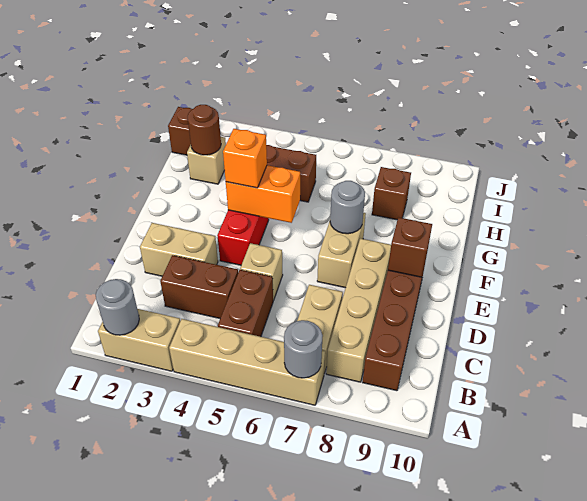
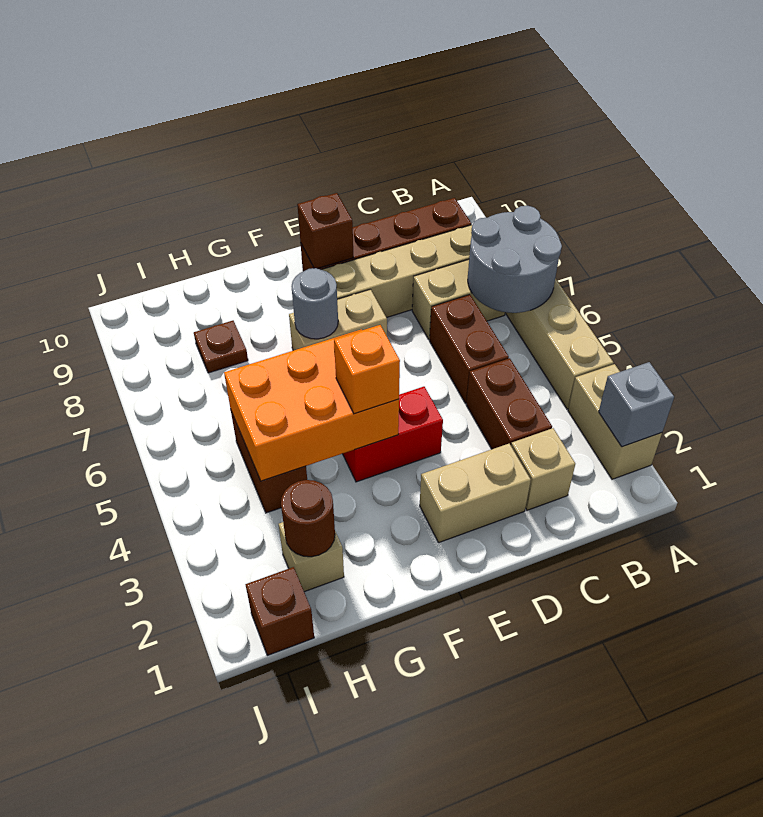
grey round brick A2 level 2 -> grey brick A2 level 2
grey round brick A7 level 2 -> grey round brick A6:B7 level 2
brown brick B5:C5 level 1 -> brown brick C5:C6 level 1
tan brick D2:D3 level 1 -> tan brick D2:E2 level 1
tan brick D5 level 1 -> tan brick C2 level 1
orange brick F4:F5 level 2 -> orange brick F4:H5 level 2
brown brick H8 level 1 -> brown plate H8 level 1

